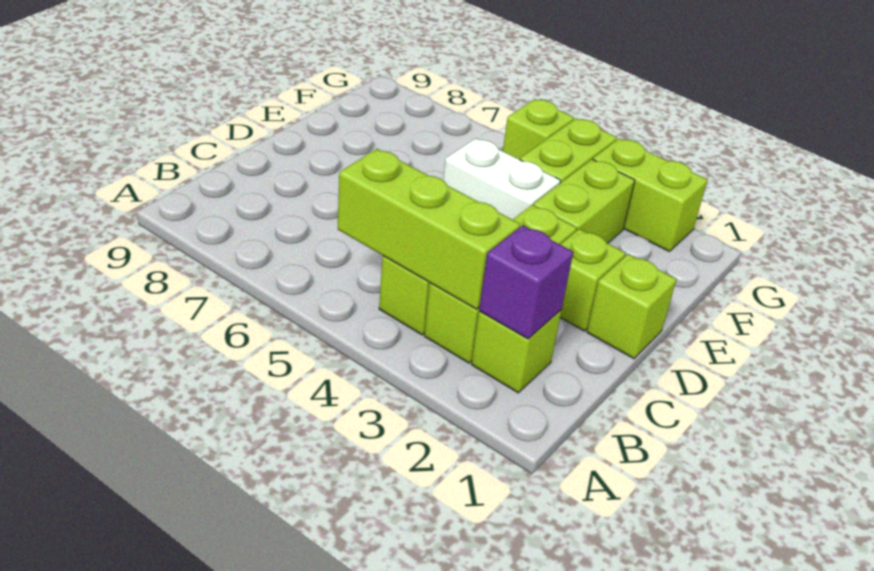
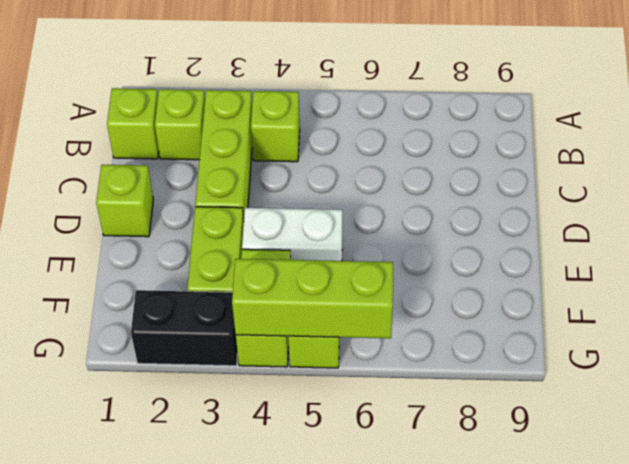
purple brick B2 level 2 -> none
lime brick B3:B5 level 2 -> lime brick G4:G6 level 2
lime brick D2 level 1 -> lime brick B1 level 1
lime brick G2:G3 level 1 -> black brick G2:G3 level 1

